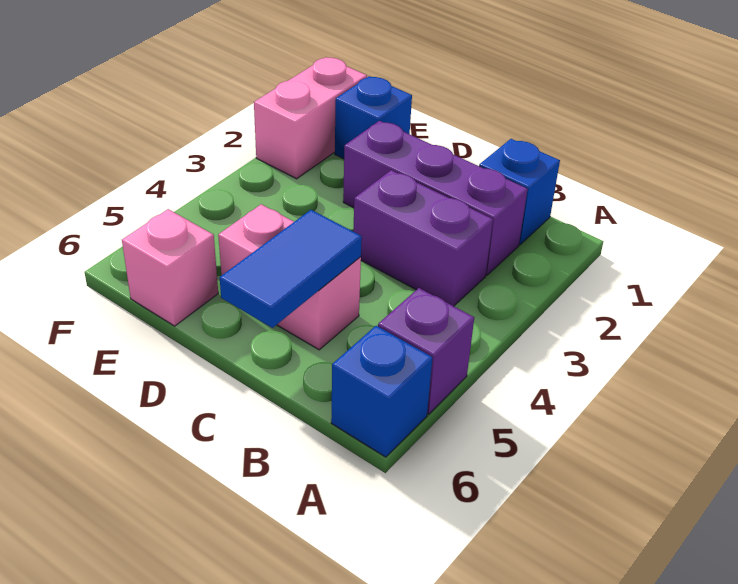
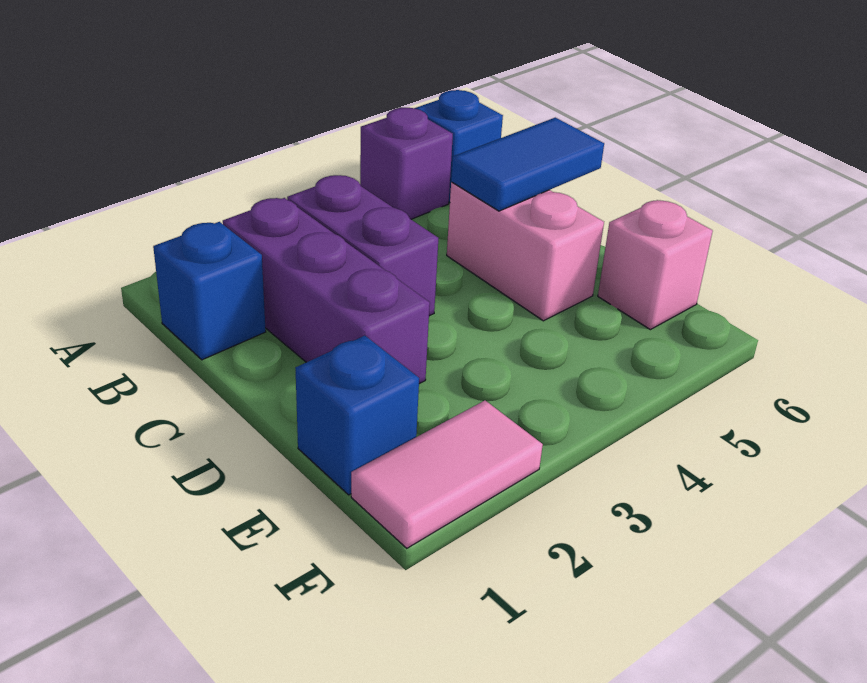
pink brick F1:F2 level 1 -> pink tile F1:F2 level 1

